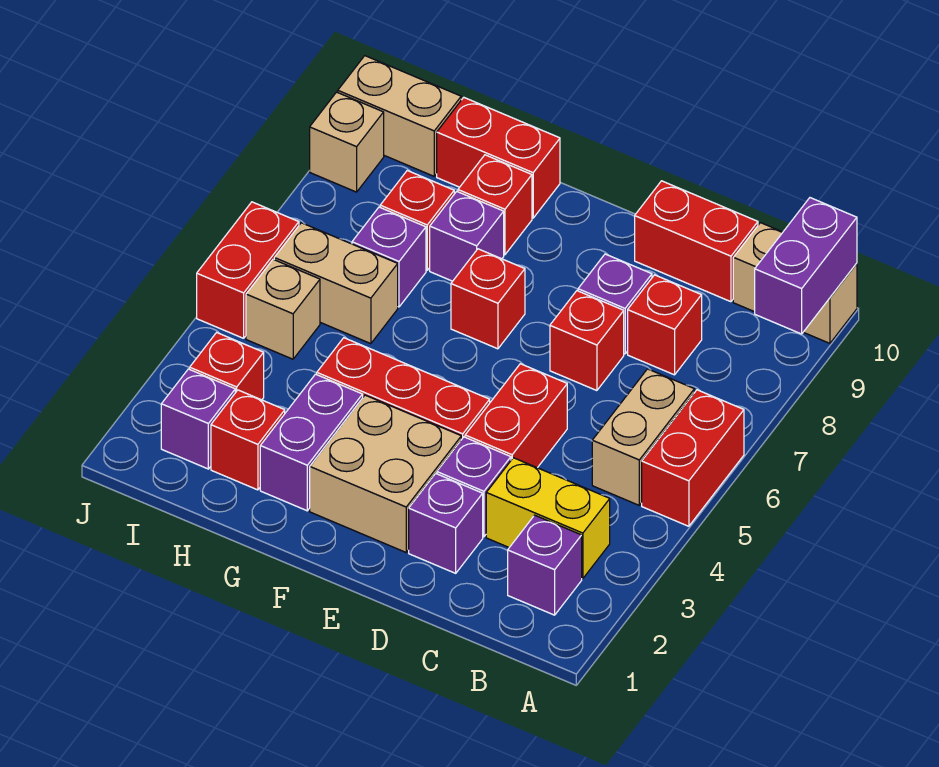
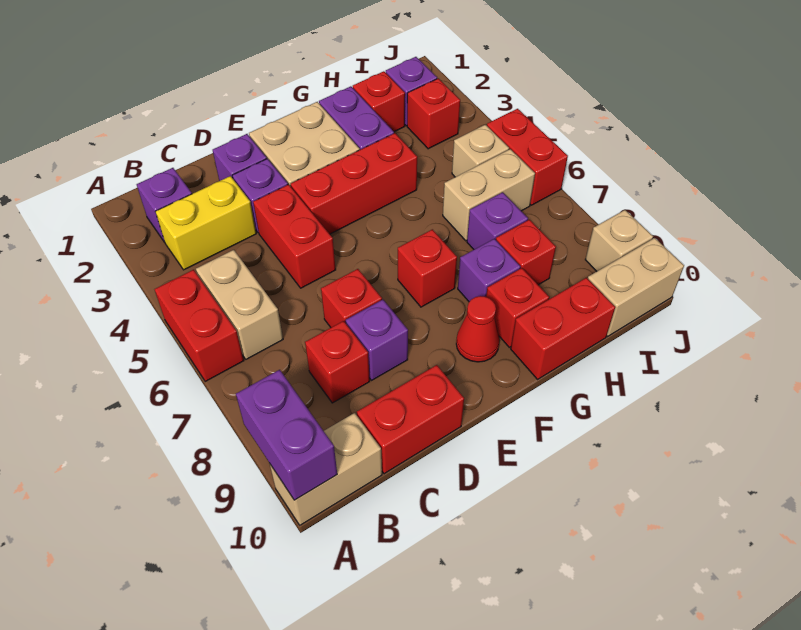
none -> red cone F9 level 1

